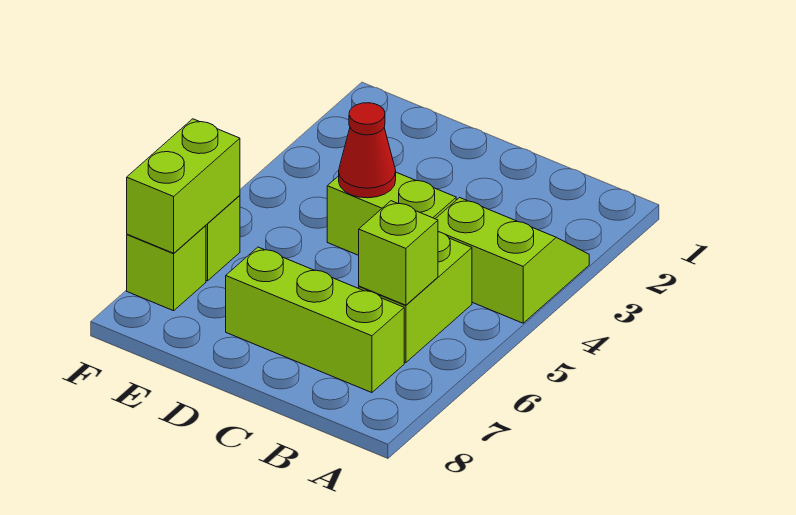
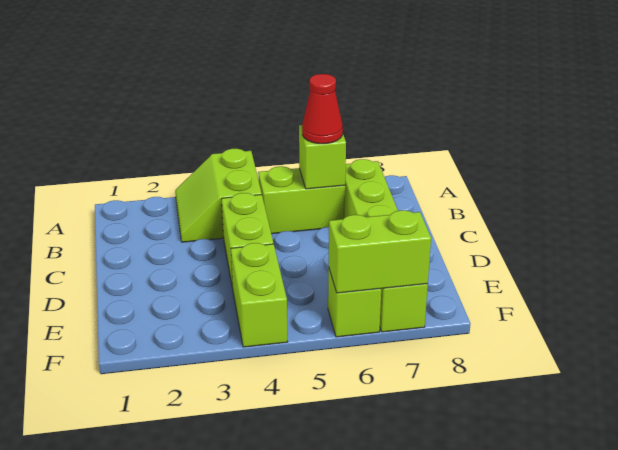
red cone D4 level 2 -> red cone B6 level 3
none -> lime brick E4:F4 level 1

